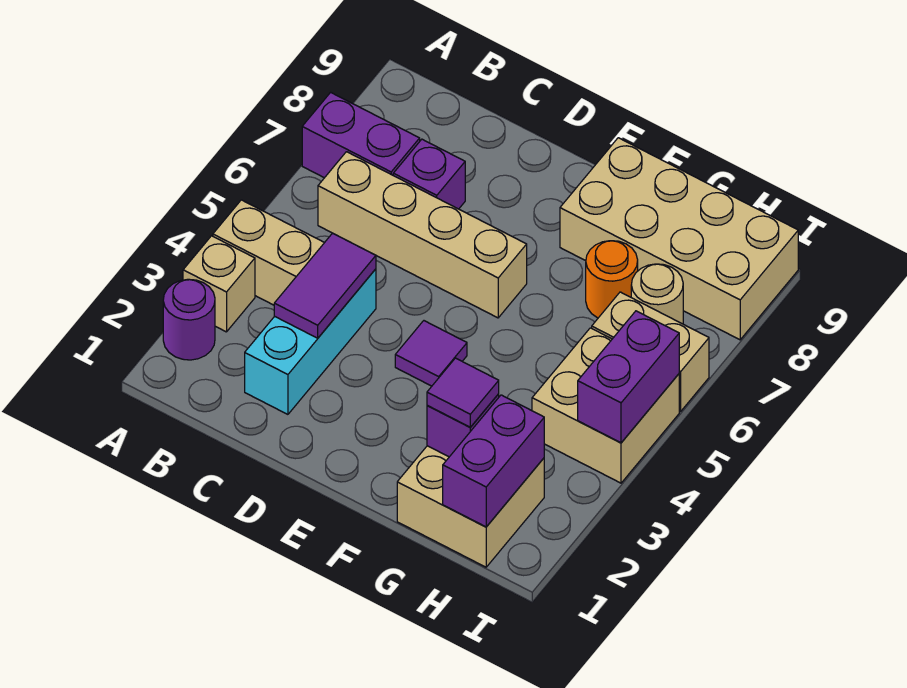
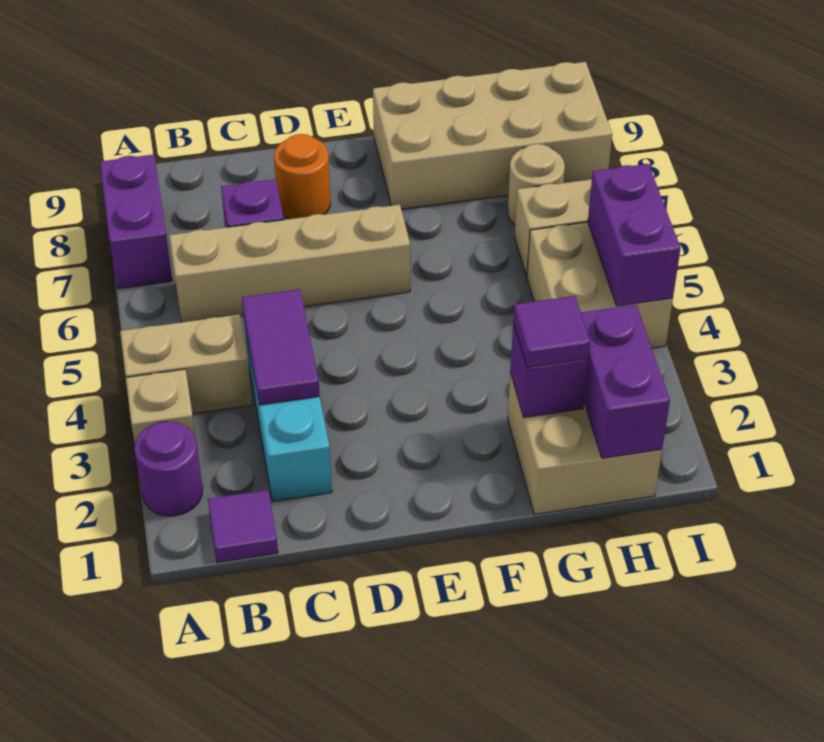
purple brick A7:B7 level 1 -> purple brick A7:A8 level 1
purple tile E4 level 1 -> purple tile B1 level 1
orange round brick G7 level 1 -> orange round brick D8 level 1

